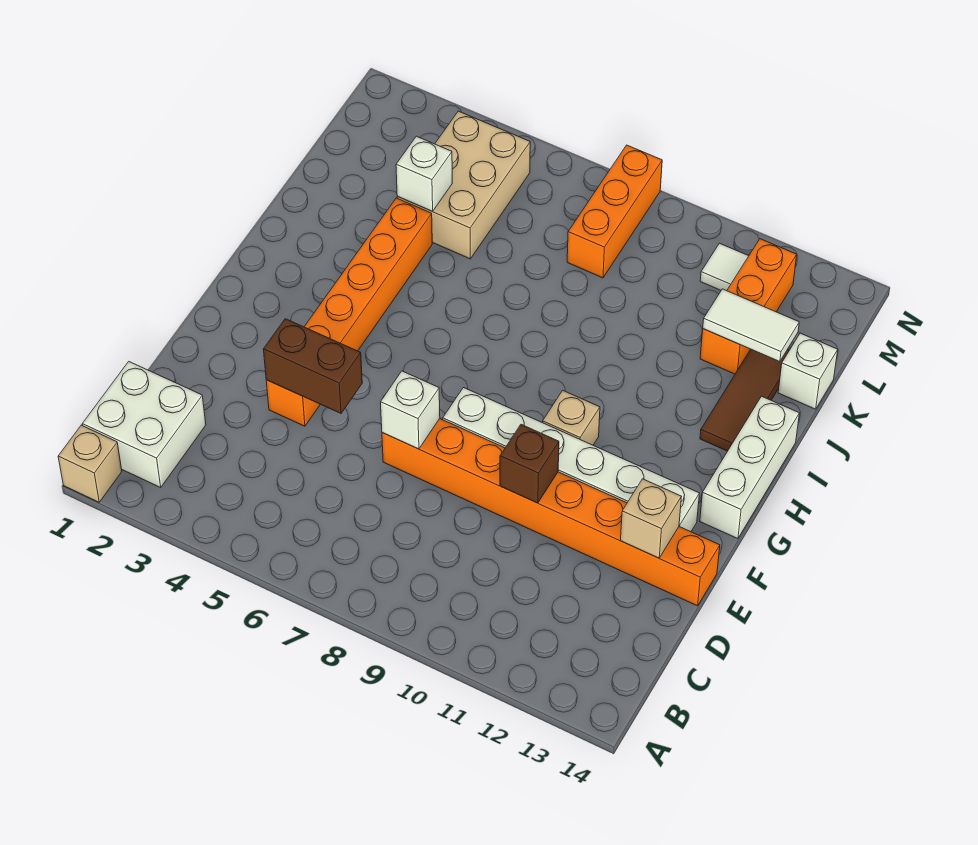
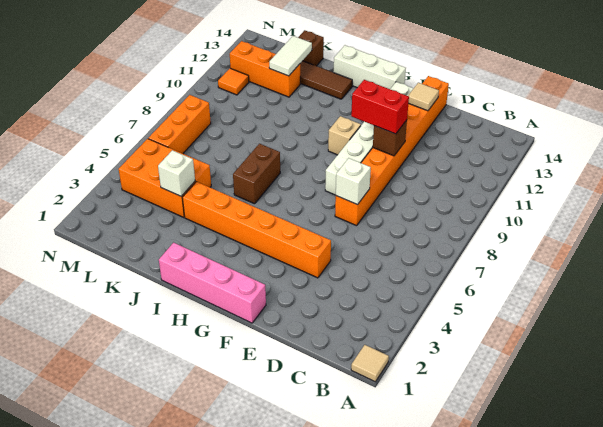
tan brick A1 level 1 -> tan tile A1 level 1
white brick B1:C2 level 1 -> none
brown brick E4:E5 level 2 -> brown brick I6:I7 level 1
none -> red brick E10:F10 level 3
tan brick E13 level 2 -> tan tile E13 level 2
none -> pink brick F1:I1 level 1
tan brick K4:M5 level 1 -> orange brick K4:M5 level 1
white brick K14 level 1 -> brown brick K14 level 1
orange brick L8:N8 level 1 -> orange brick M6:M8 level 1
white tile M11 level 1 -> orange tile M11 level 1

